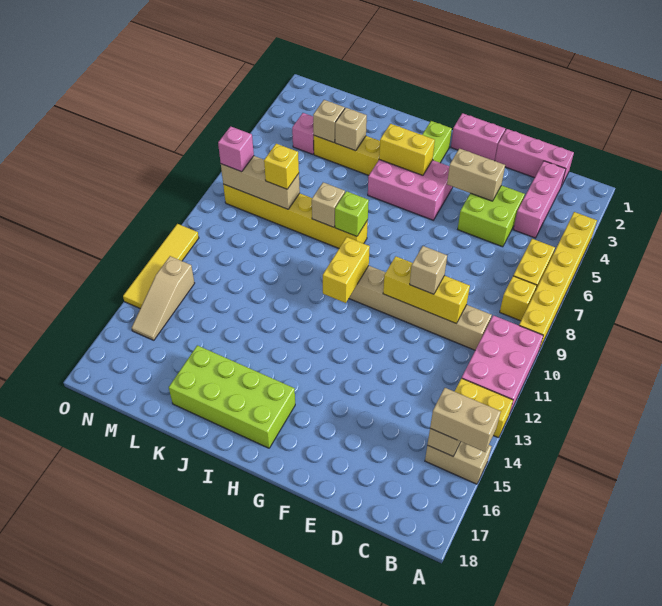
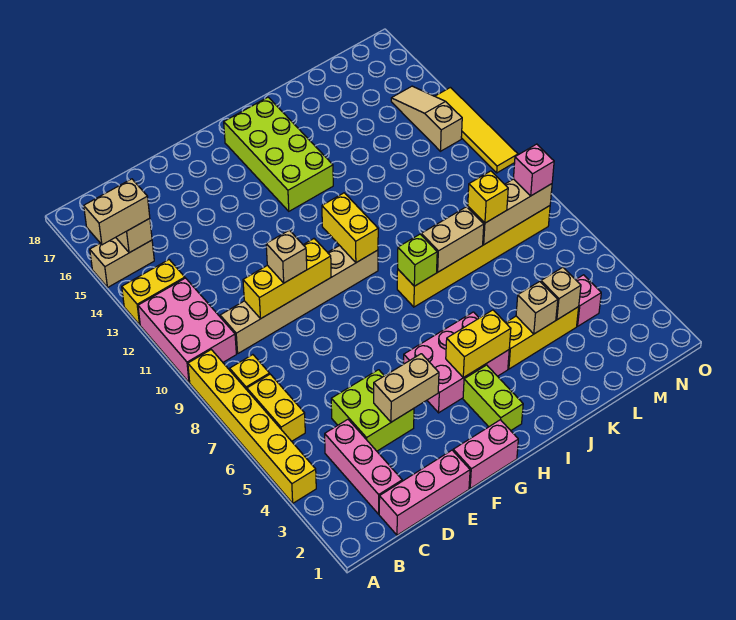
lime brick H16:K17 level 1 -> lime brick H14:I17 level 1
tan brick J8 level 2 -> tan brick J8:K8 level 2

